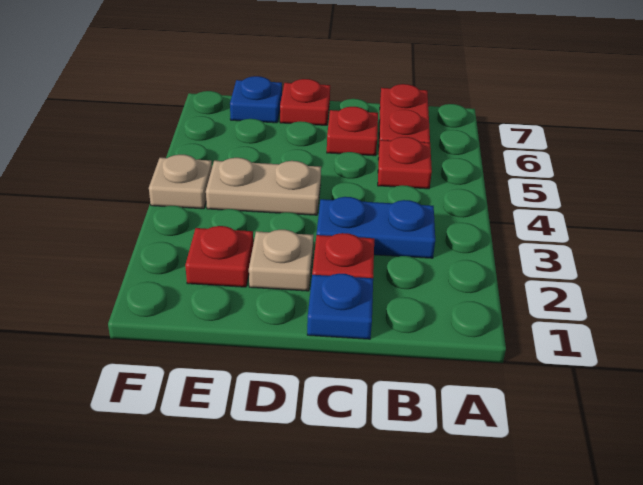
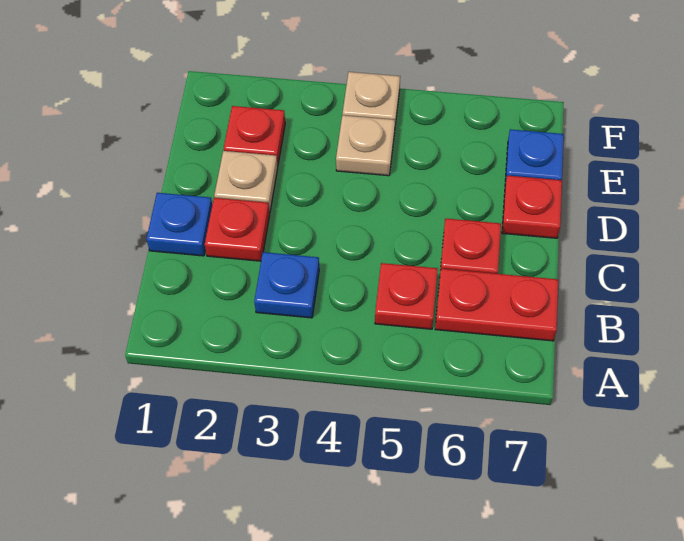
blue plate B3:C3 level 1 -> blue plate B3 level 1
tan plate D4:E4 level 1 -> tan plate E4 level 1

